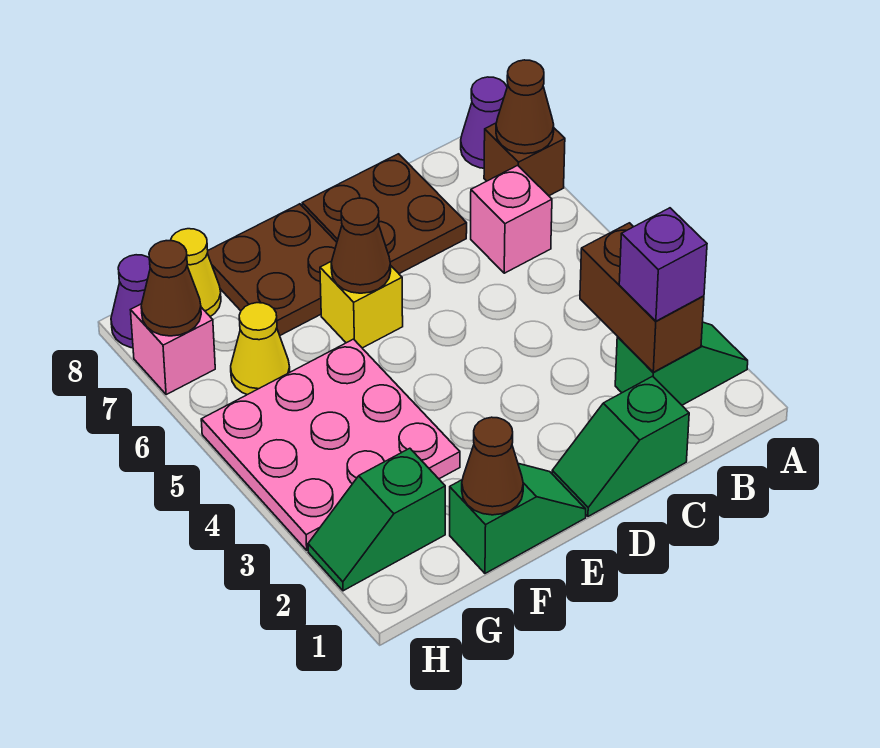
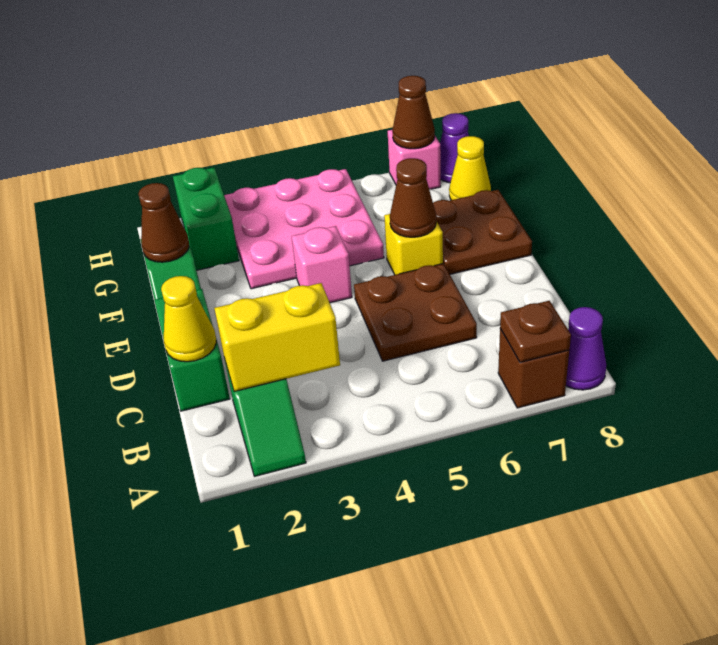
brown cone A7 level 2 -> brown plate A7 level 2
brown brick B2:B3 level 2 -> yellow brick B2:B3 level 2
purple brick B2 level 3 -> none
pink brick B6 level 1 -> pink brick E4 level 1
green slope C1:D1 level 1 top C -> green brick C1:D1 level 1
brown plate C7:D8 level 1 -> brown plate C5:D6 level 1
green slope G2:H2 level 1 top G -> green brick G2:H2 level 1
yellow cone G6 level 1 -> yellow cone C1 level 2

